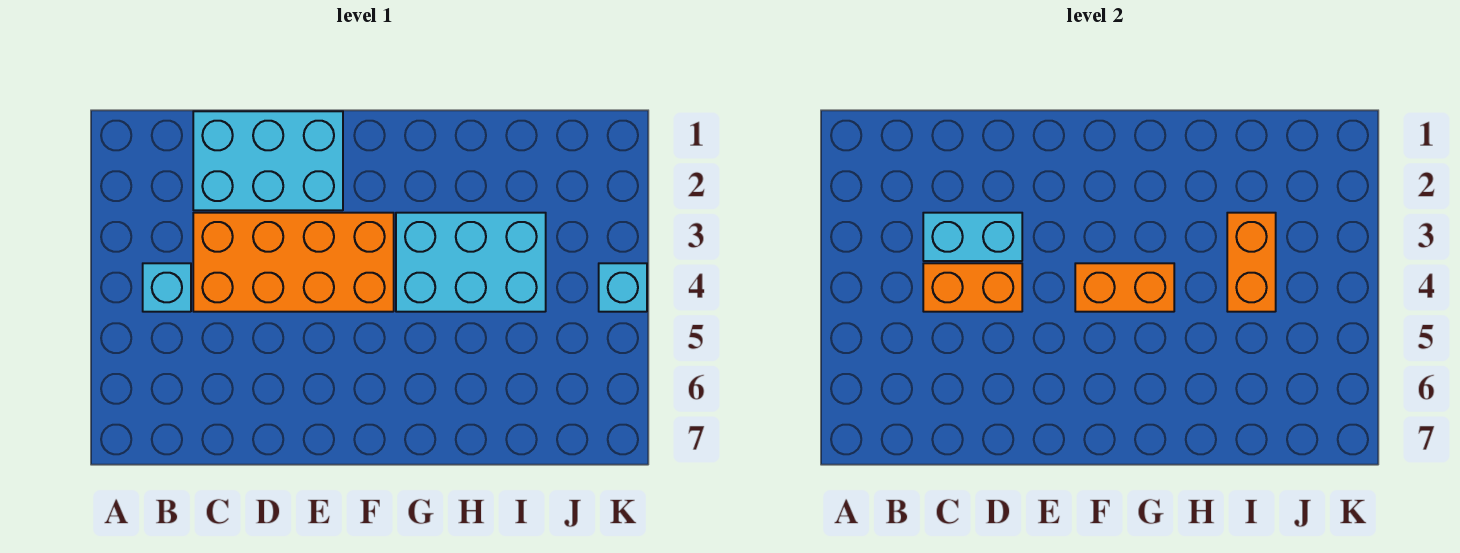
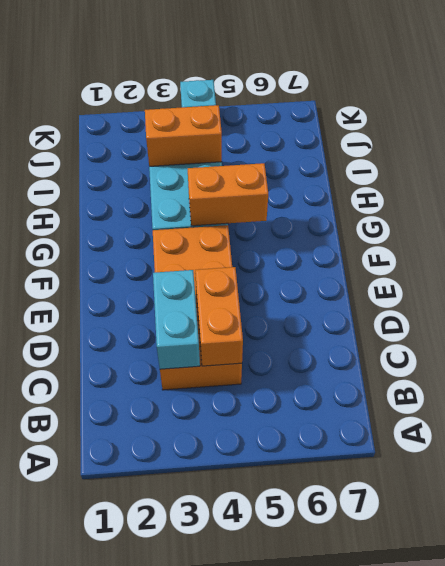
cyan brick B4 level 1 -> none
cyan brick C1:E2 level 1 -> none
orange brick F4:G4 level 2 -> orange brick G4:G5 level 2

